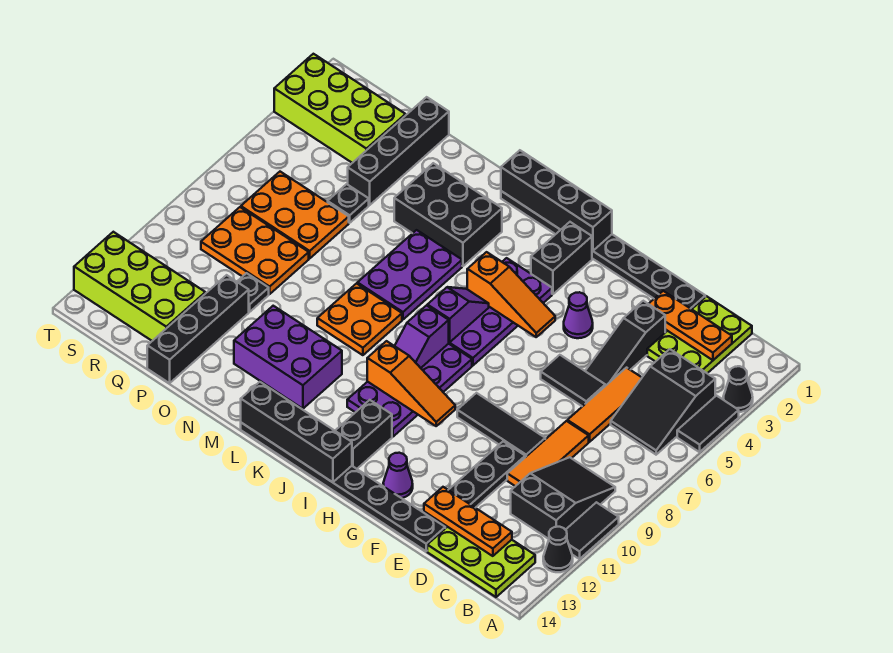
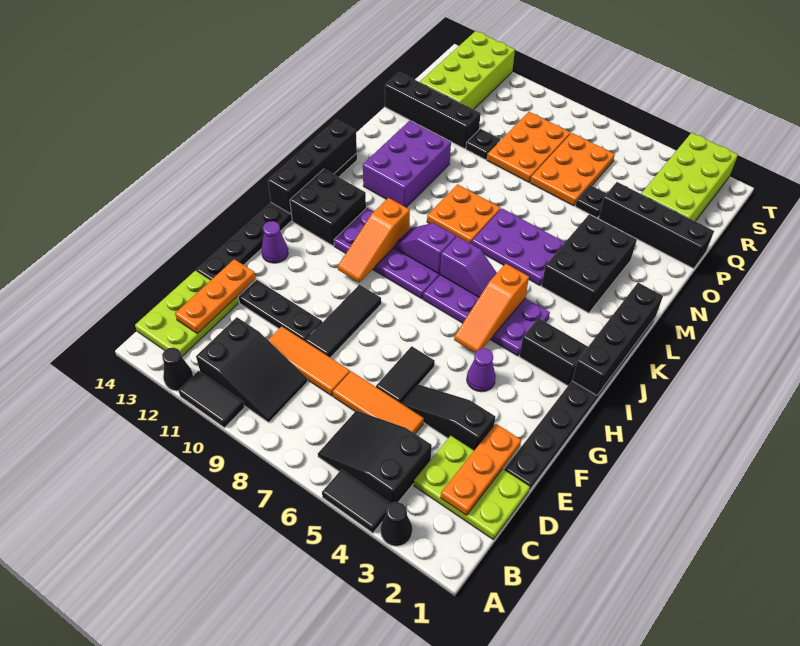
black brick I12:I13 level 1 -> black brick I12:J13 level 1

